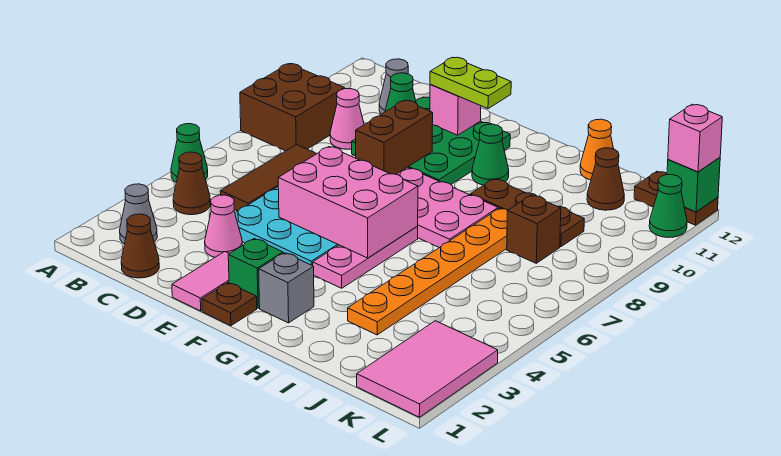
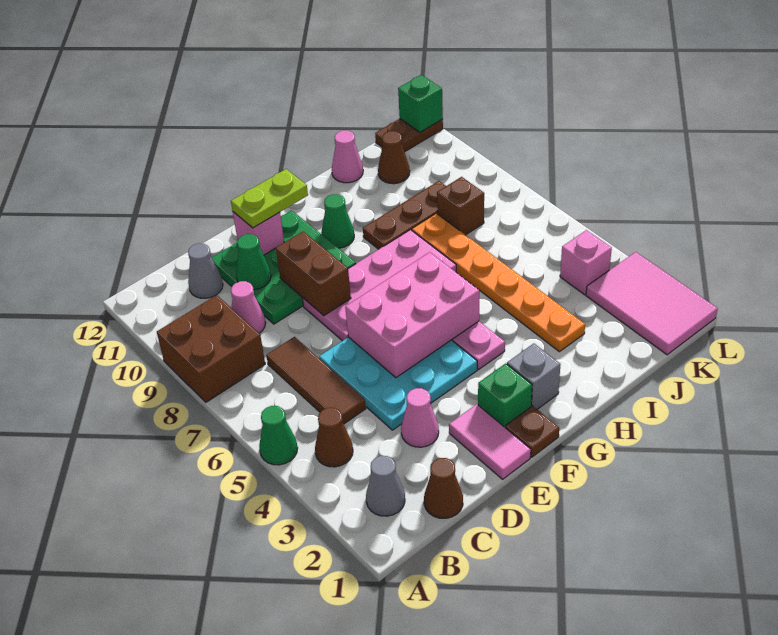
orange cone I12 level 1 -> pink cone I12 level 1
green cone L11 level 1 -> none
pink brick L12 level 3 -> pink brick K4 level 1

